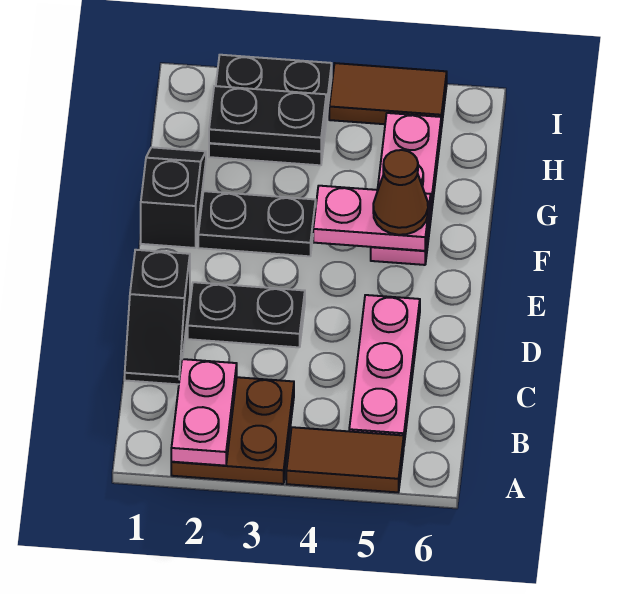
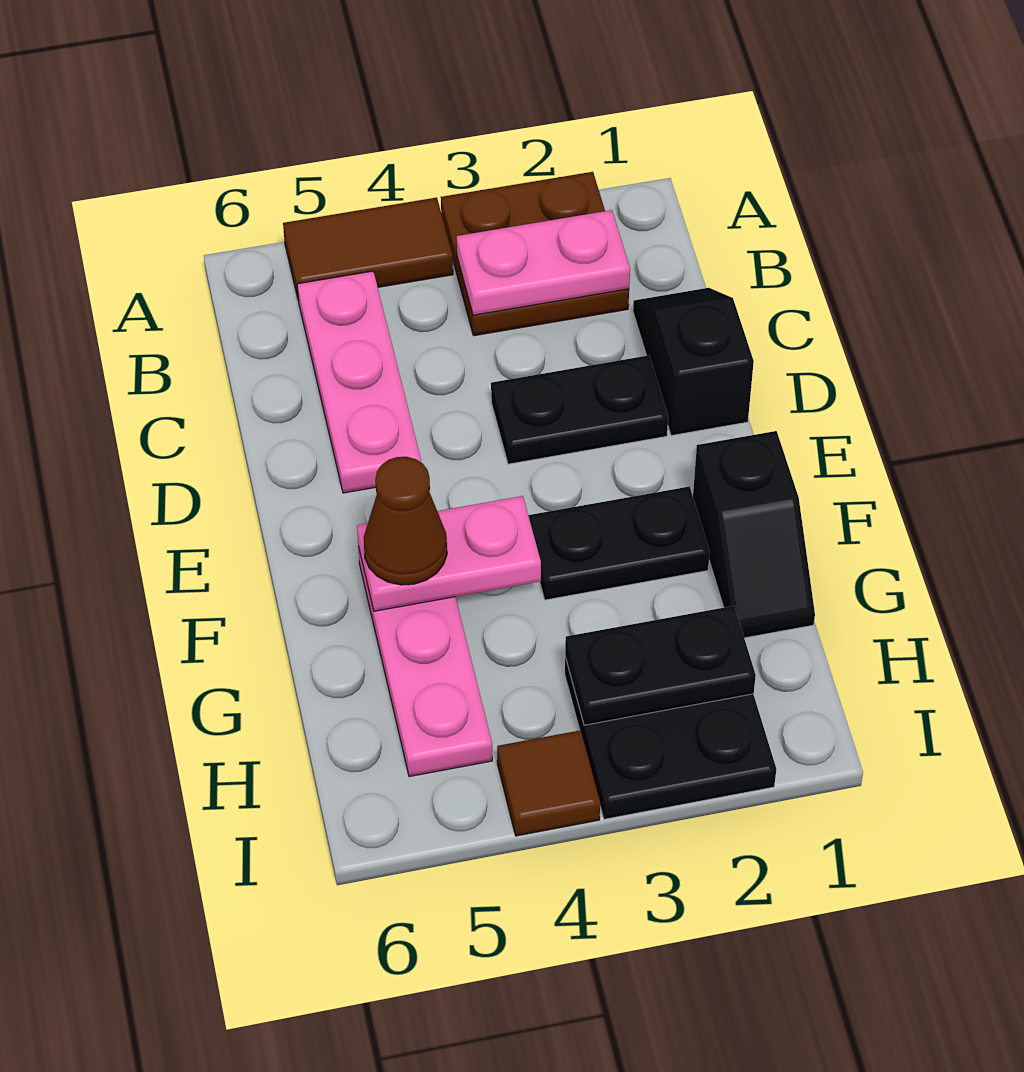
pink plate A2:B2 level 2 -> pink plate B2:B3 level 2
brown tile I4:I5 level 1 -> brown tile I4 level 1

